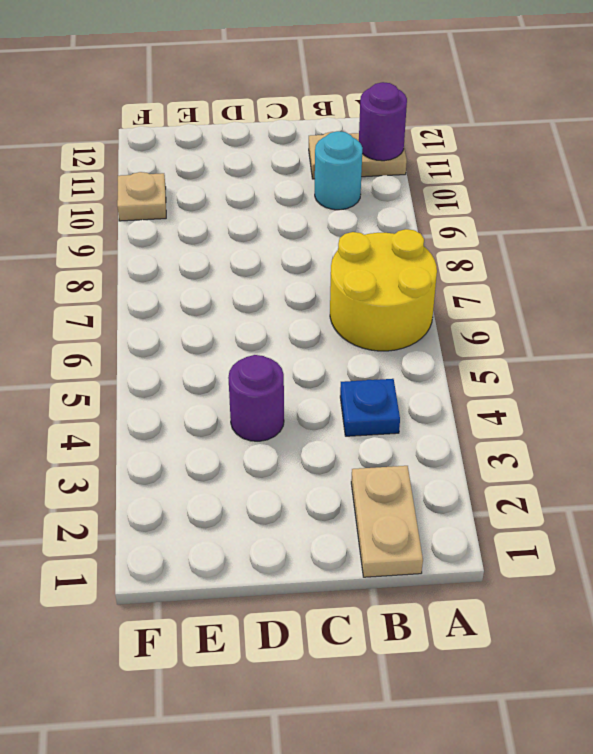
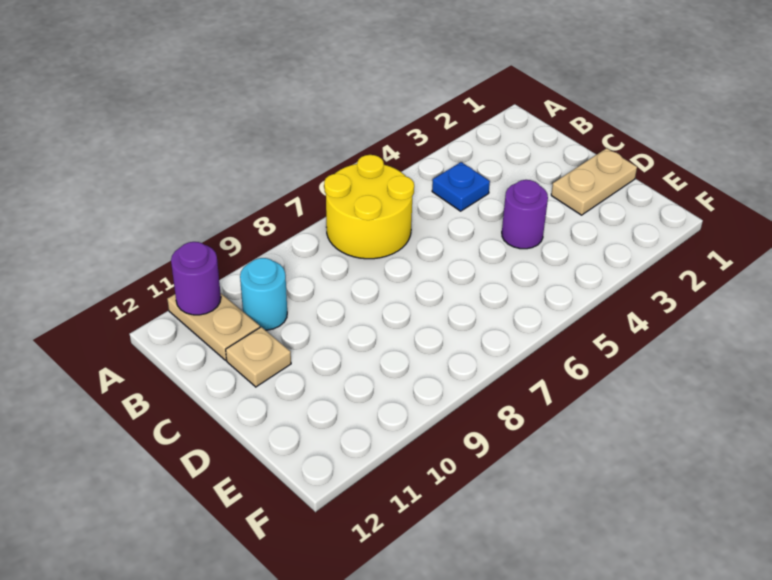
tan plate B1:B2 level 1 -> tan plate D1:D2 level 1
tan plate F10 level 1 -> tan plate C11 level 1

